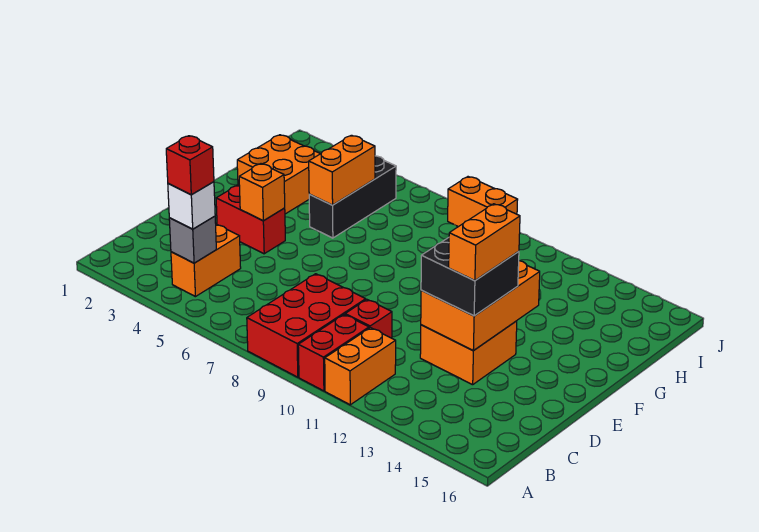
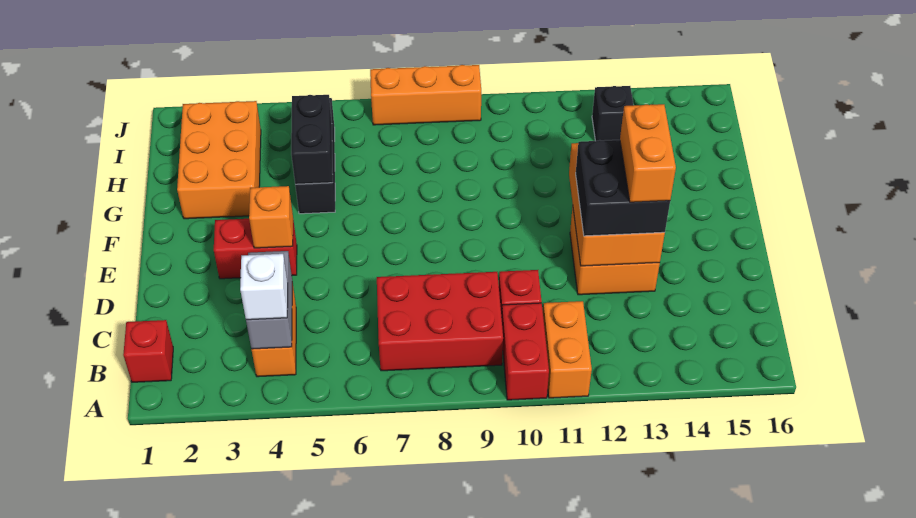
red brick A8:C9 level 1 -> red brick B7:C9 level 1
grey brick B4 level 2 -> grey brick B4:C4 level 2
red brick B4 level 4 -> red brick B1 level 1
orange brick G2:H3 level 1 -> orange brick G2:I3 level 1
orange brick G5:H5 level 2 -> black brick G5:H5 level 2
none -> black brick I13 level 1
orange brick J8:J9 level 1 -> orange brick J7:J9 level 1

